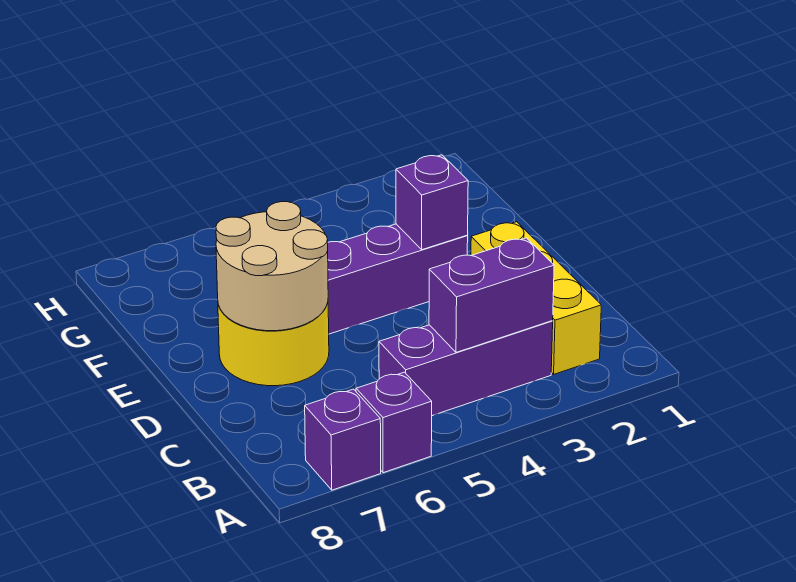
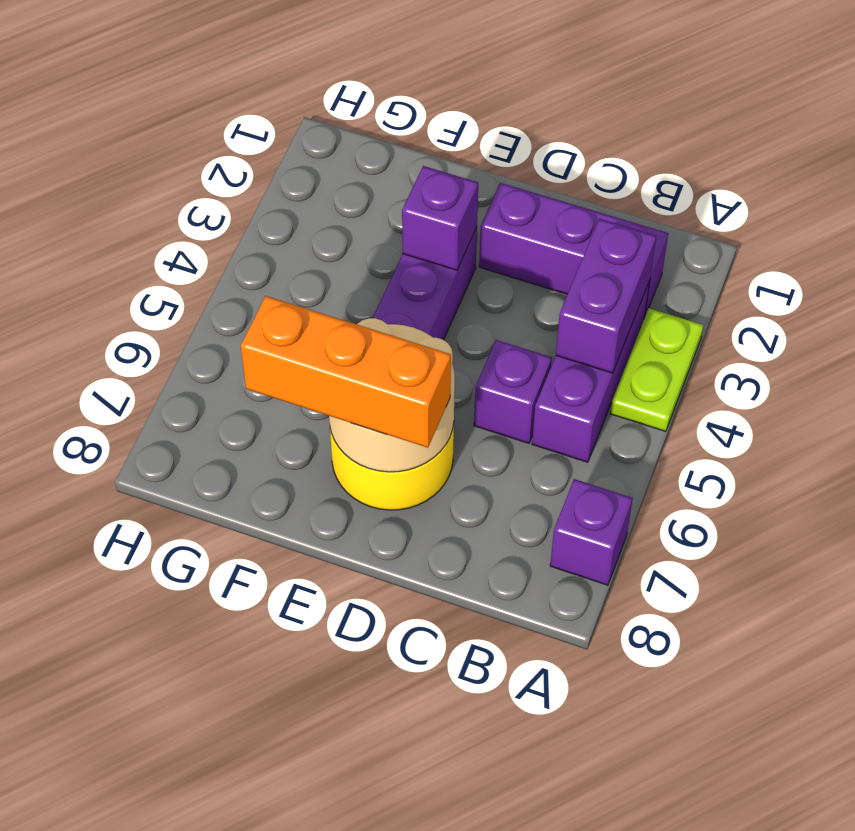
none -> lime plate A3:A4 level 1
purple brick A6 level 1 -> purple brick C5 level 1
yellow brick B2:D2 level 1 -> purple brick B2:D2 level 1
none -> orange brick D7:F7 level 3

